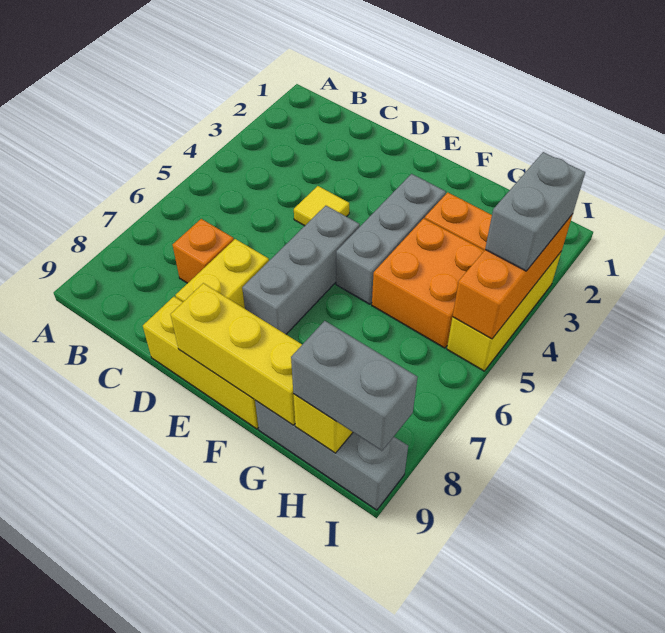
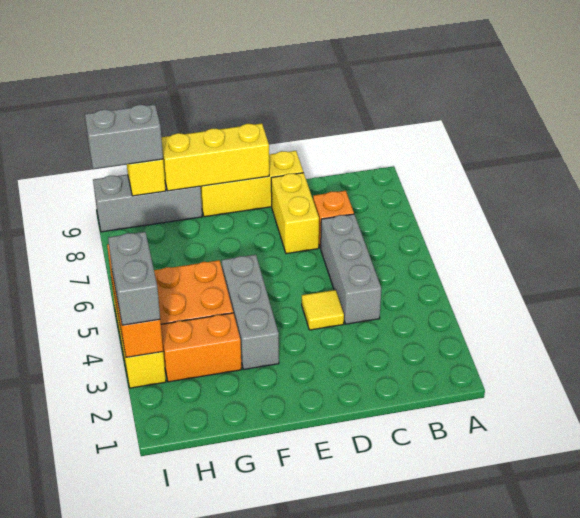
grey brick E5:E7 level 1 -> grey brick C4:C6 level 1

